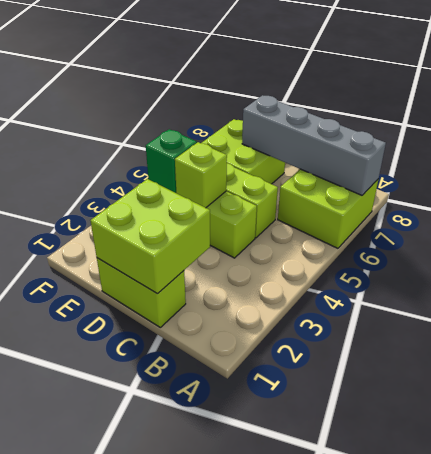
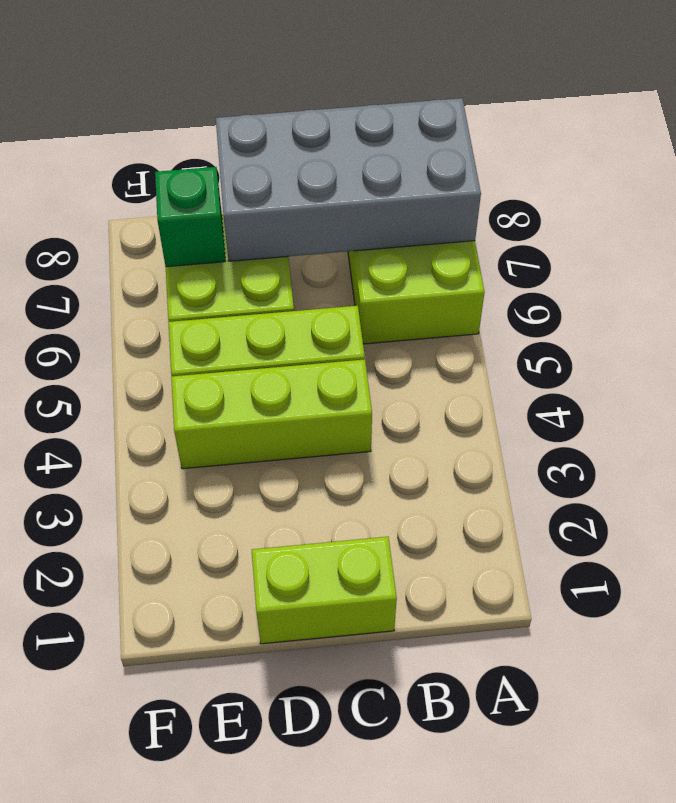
grey brick A7:D7 level 2 -> grey brick A7:D8 level 2
lime brick C1:D2 level 2 -> none
lime brick D4 level 2 -> none
green brick E4 level 2 -> green brick E7 level 2

